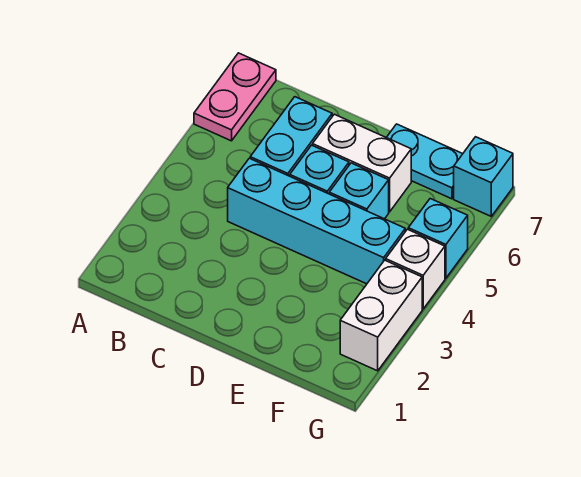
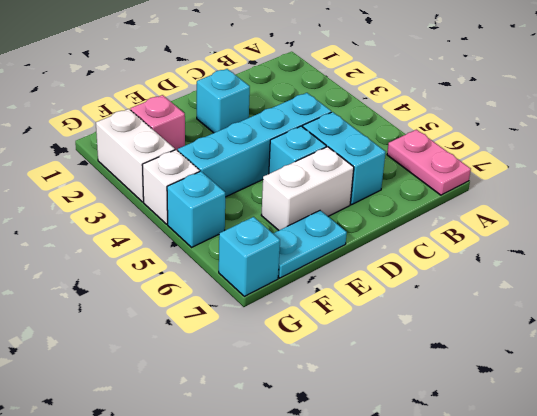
cyan brick E5 level 1 -> cyan brick D2 level 1
none -> pink brick F2 level 1

